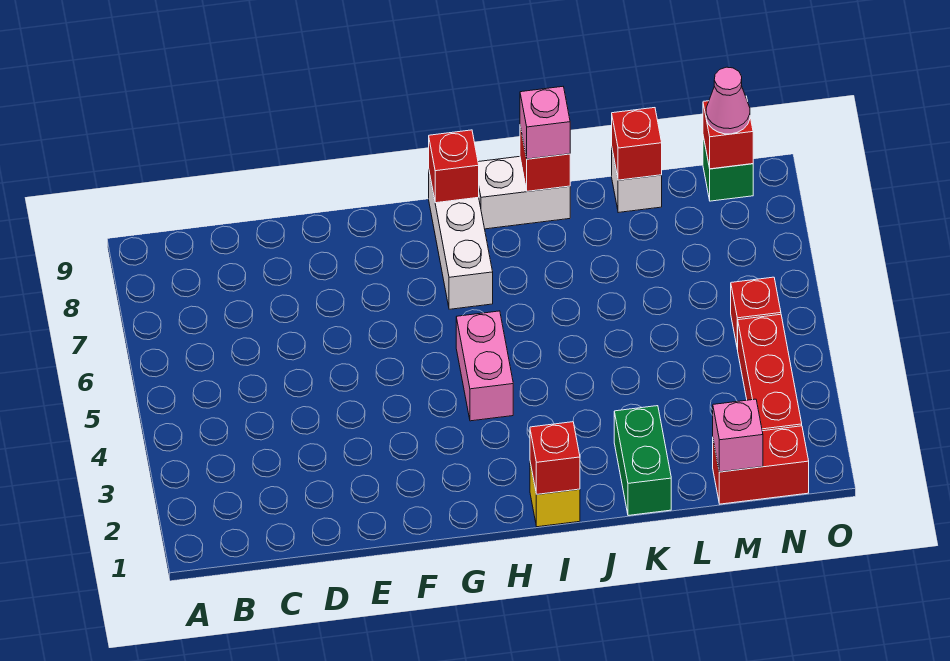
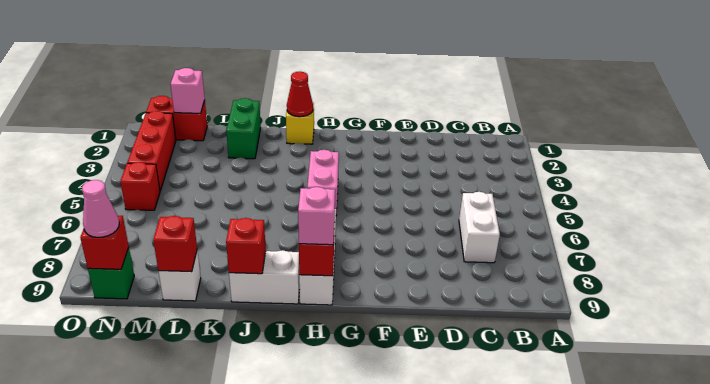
none -> white brick C6:C7 level 1
red brick I1 level 2 -> red cone I1 level 2
pink brick J9 level 3 -> pink brick H9 level 3

